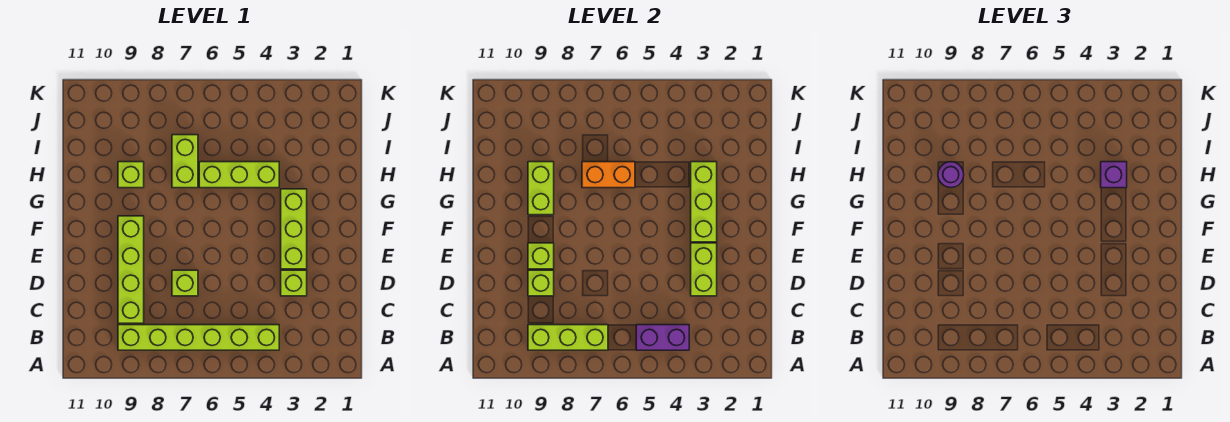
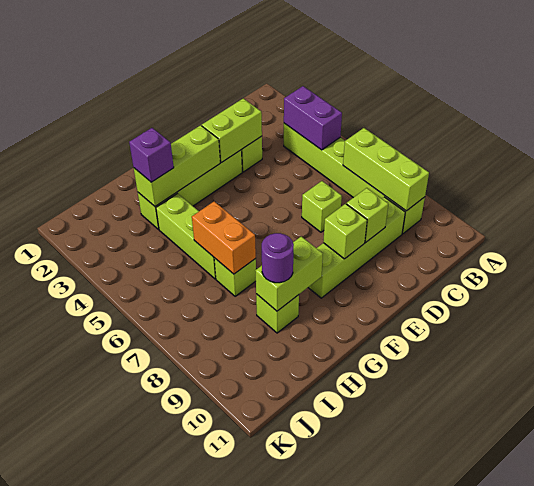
lime brick E3:G3 level 1 -> lime brick E3:H3 level 1
lime brick H7:I7 level 1 -> lime brick H7 level 1

